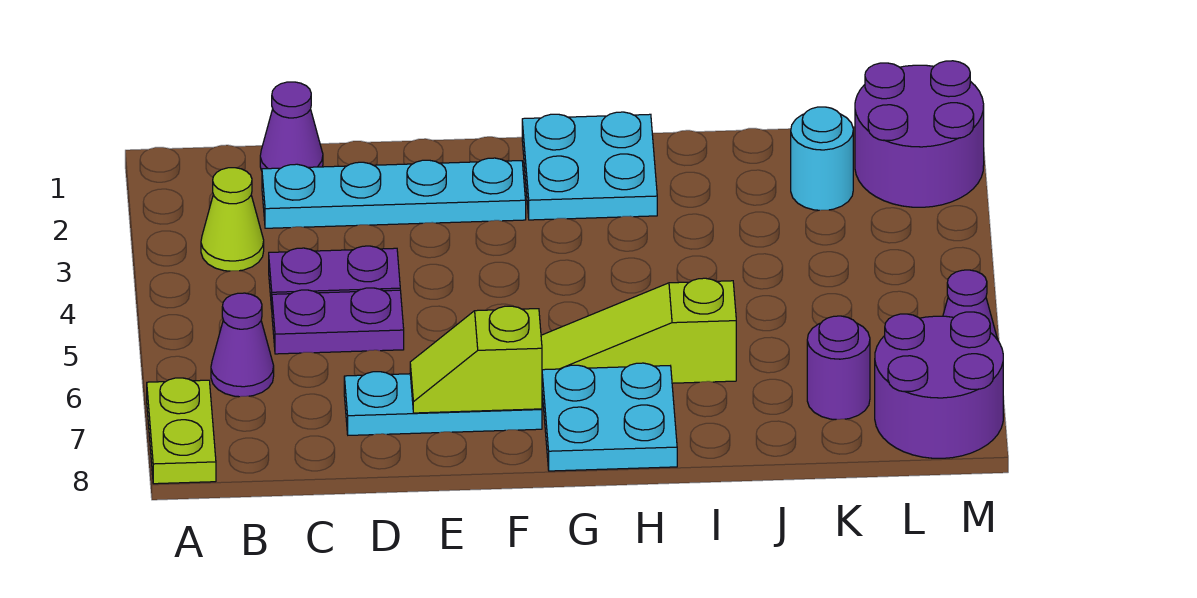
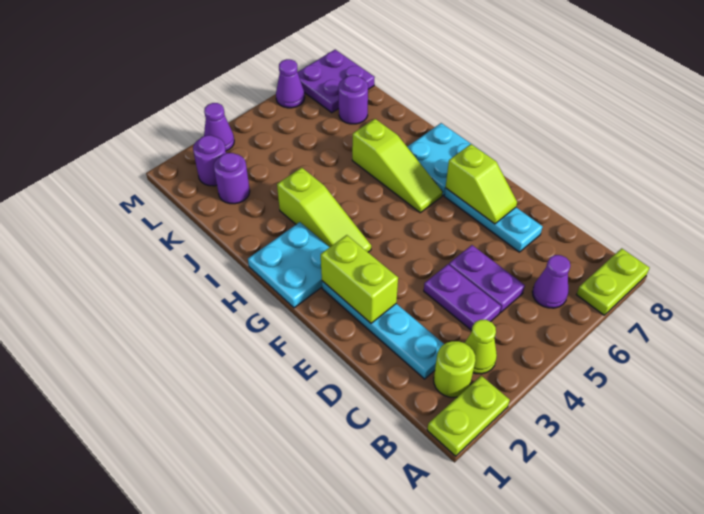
none -> lime plate A1:A2 level 1
none -> lime round brick B2 level 1
purple cone C1 level 1 -> purple cone M3 level 1
none -> lime brick E2:F2 level 2
none -> lime slope G3:I3 level 1 top I
cyan round brick K2 level 1 -> purple round brick K2 level 1
purple round brick L1:M2 level 1 -> purple round brick L2 level 1
purple round brick L7:M8 level 1 -> purple plate L7:M8 level 1

